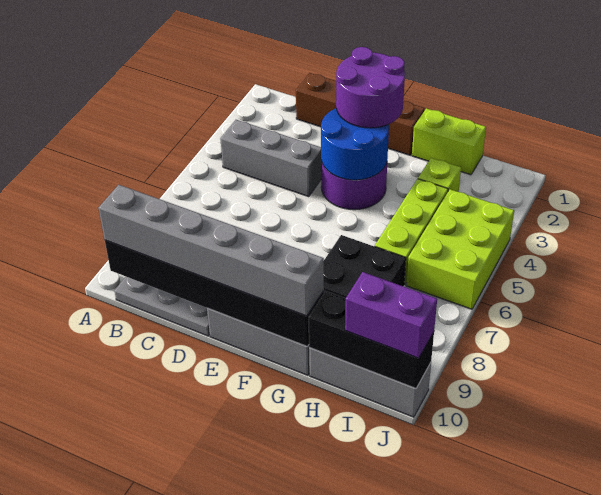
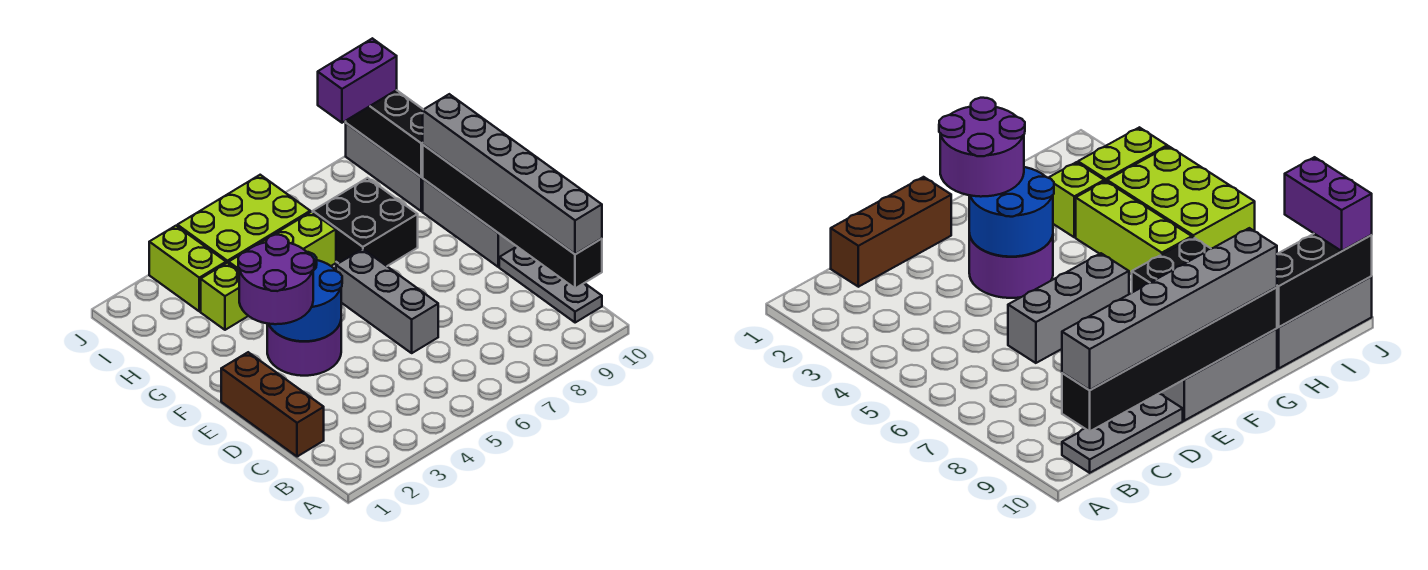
grey brick B4:D4 level 1 -> grey brick D6:F6 level 1
brown brick C1:F1 level 1 -> brown brick C1:E1 level 1
lime brick G1:H1 level 1 -> lime brick I3:J3 level 1
purple brick I10:J10 level 3 -> purple brick J9:J10 level 3

